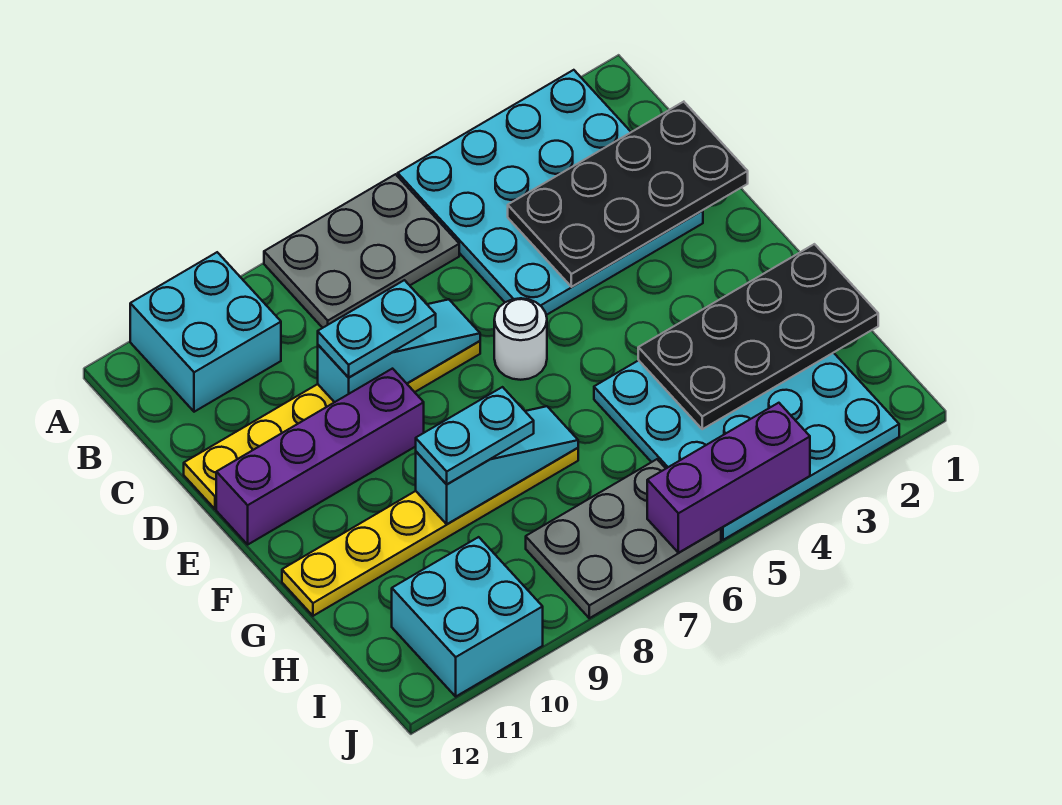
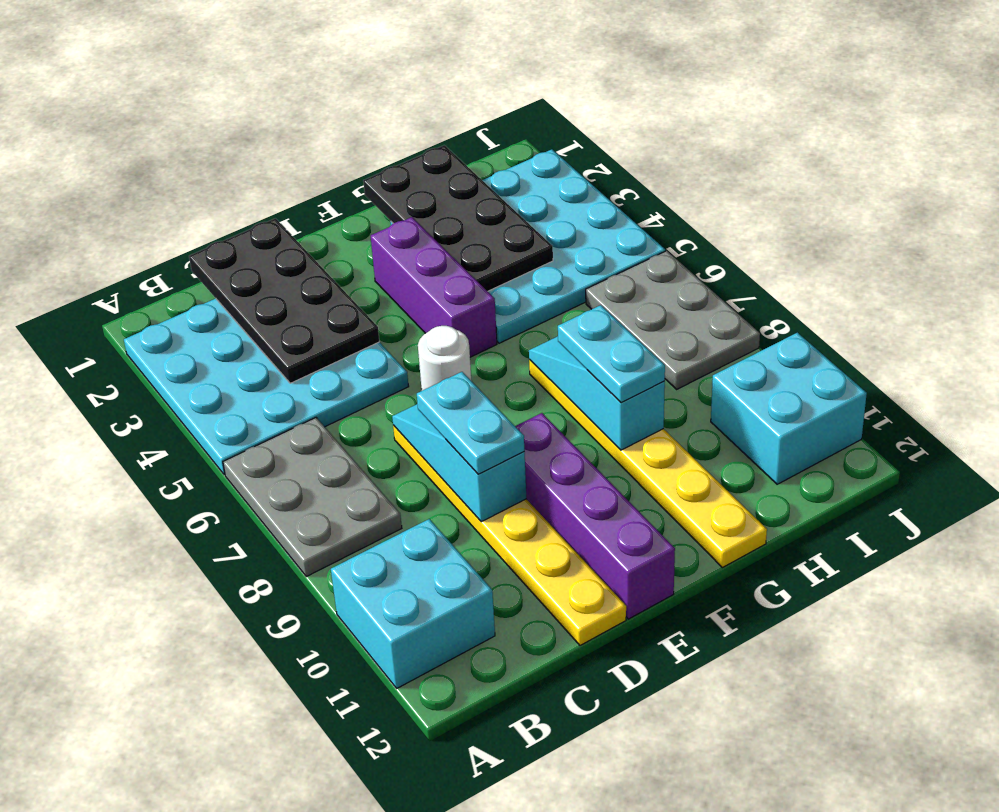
purple brick J4:J6 level 2 -> purple brick F3:F5 level 1

